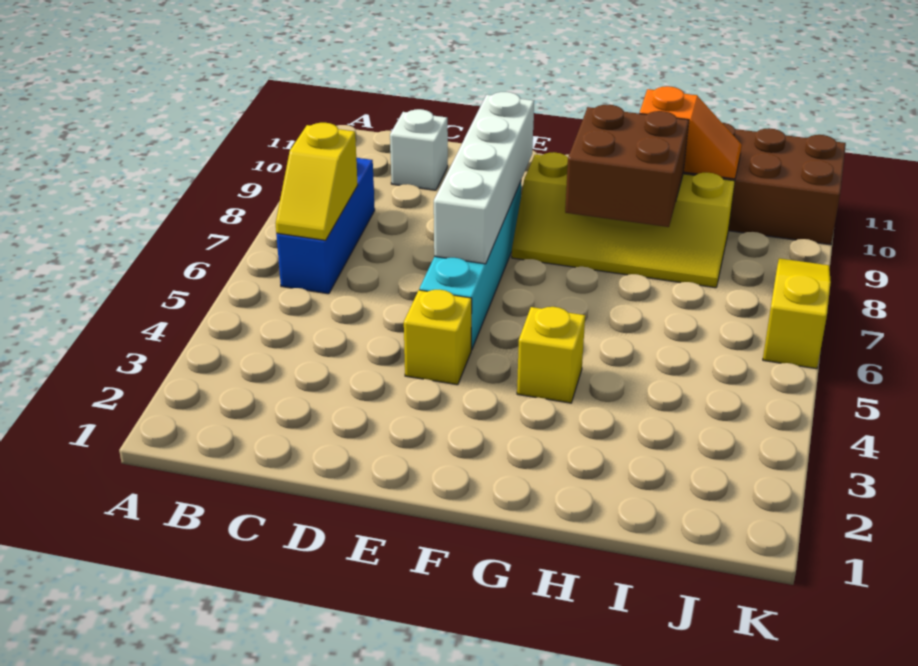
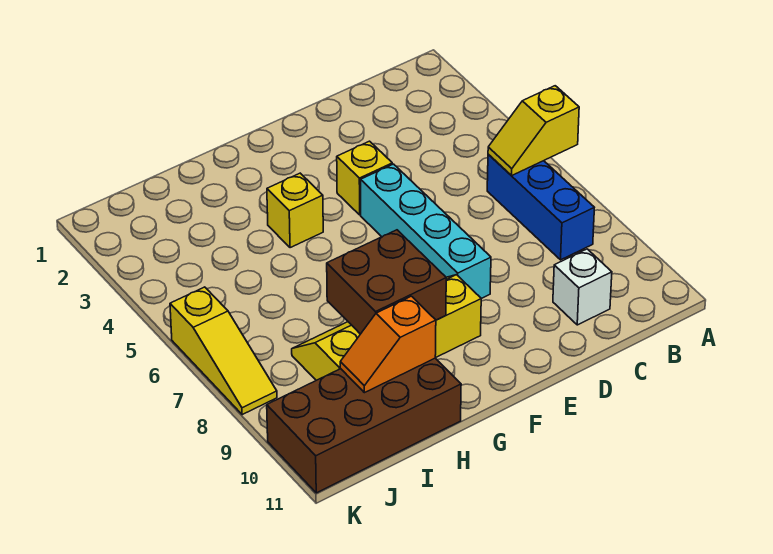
yellow slope B6:B7 level 2 top 7 -> yellow slope A6:B6 level 2 top A
white brick E6:E9 level 2 -> none

